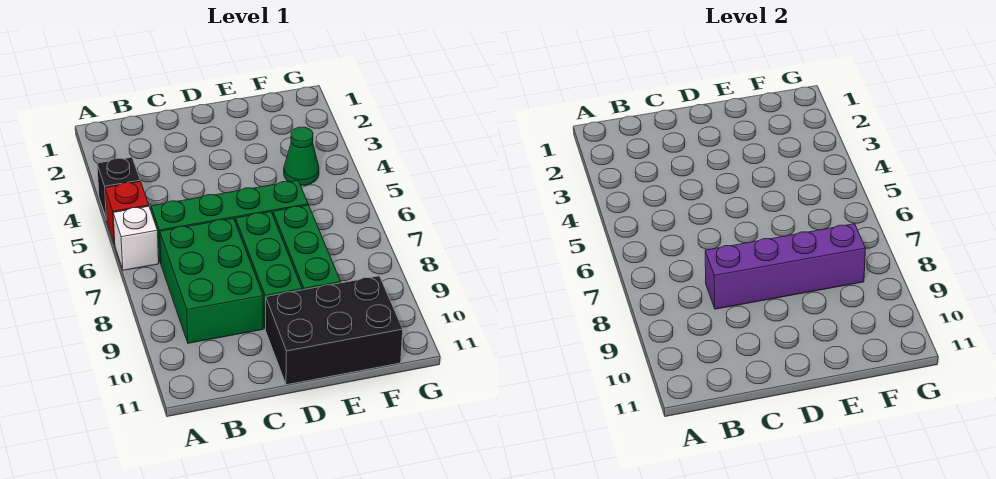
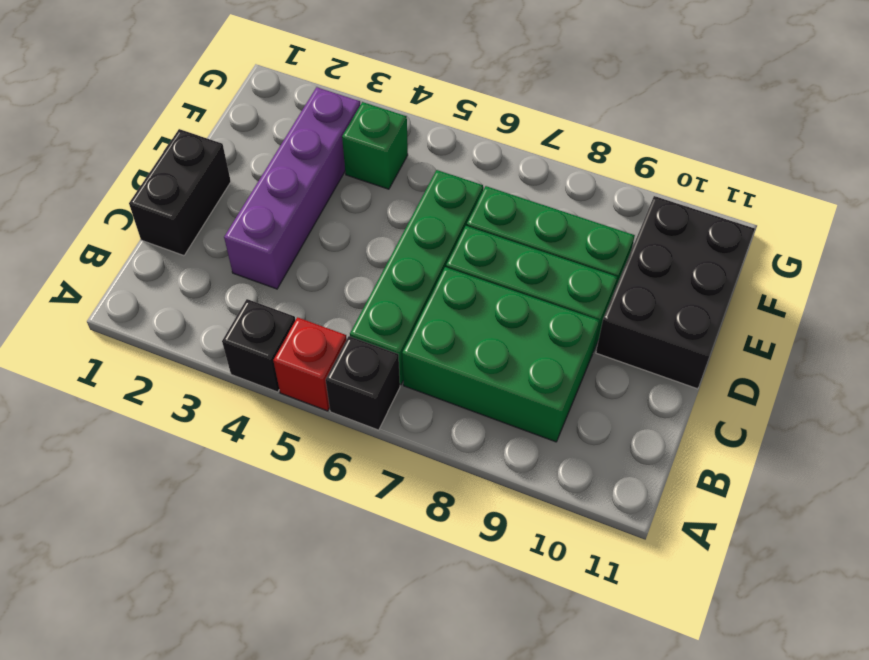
white brick A6 level 1 -> black brick A6 level 1
none -> black brick C1:D1 level 1
purple brick C8:F8 level 2 -> purple brick C3:F3 level 1
green cone F4 level 1 -> green brick F4 level 1

